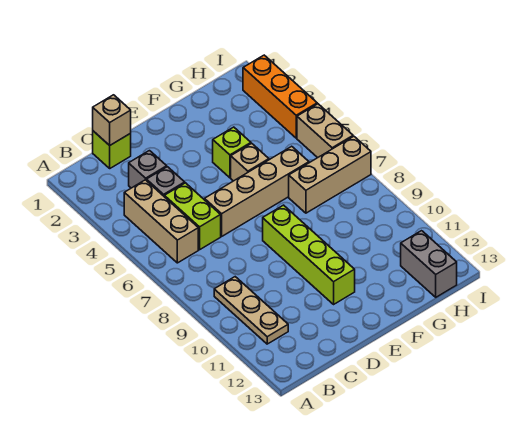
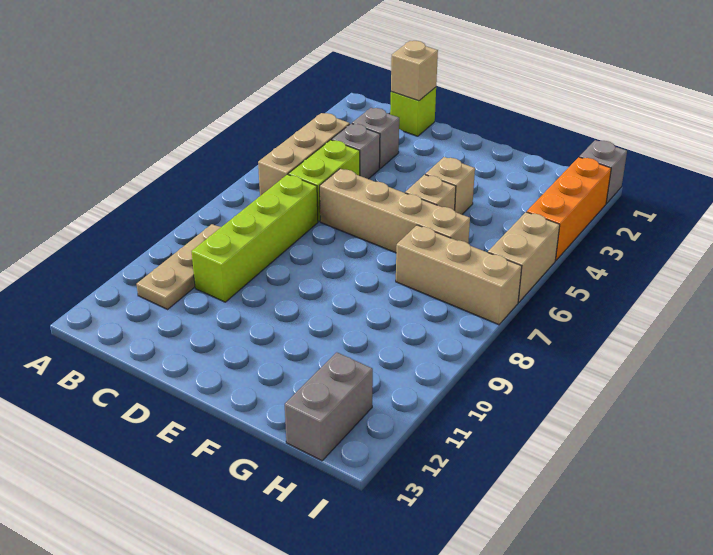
lime brick E8:E11 level 1 -> lime brick C7:C10 level 1
lime brick F4 level 1 -> tan brick F4 level 1
none -> grey brick I1 level 1

